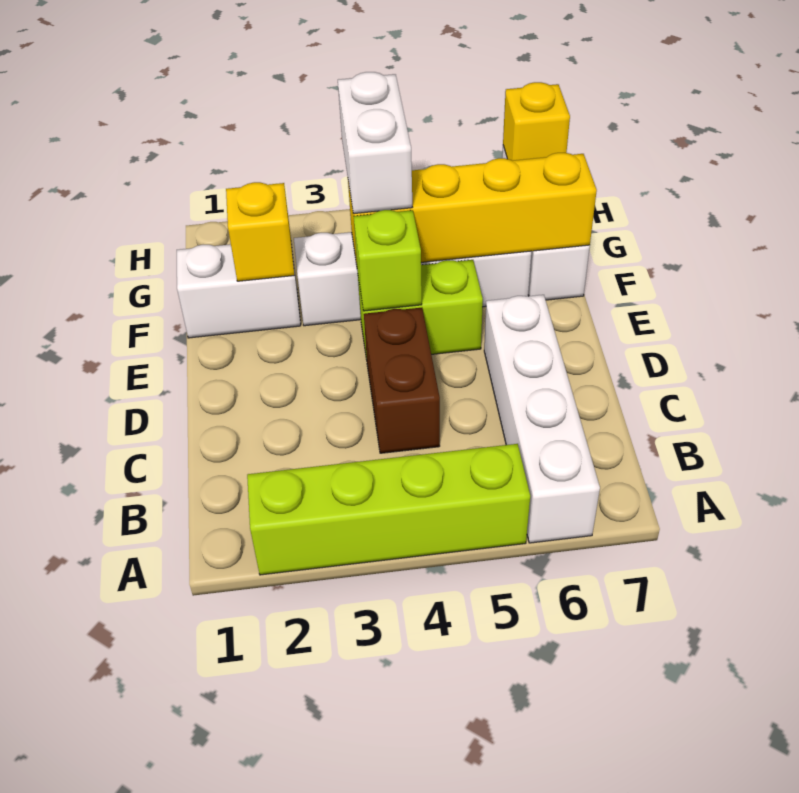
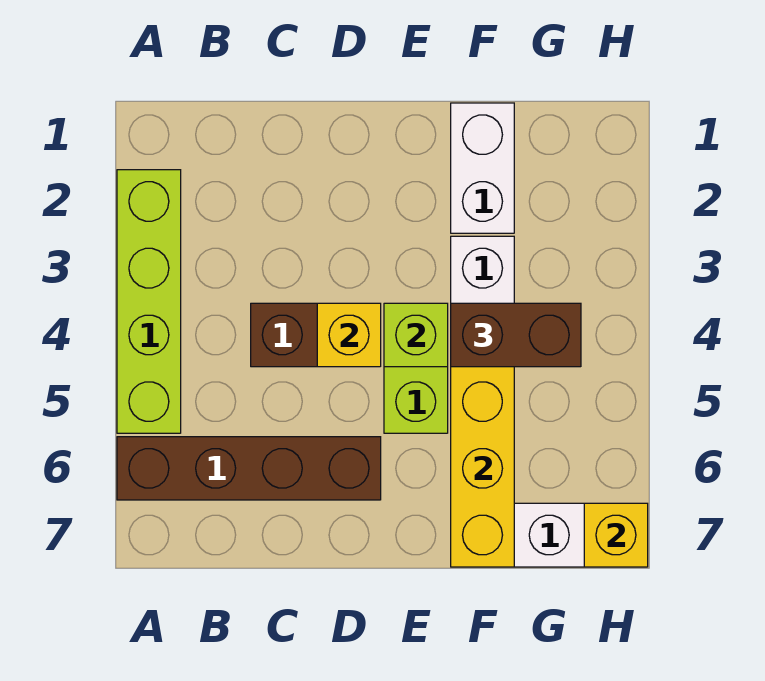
white brick A6:D6 level 1 -> brown brick A6:D6 level 1
yellow brick F2 level 2 -> yellow brick D4 level 2
white brick F4:G4 level 3 -> brown brick F4:G4 level 3

